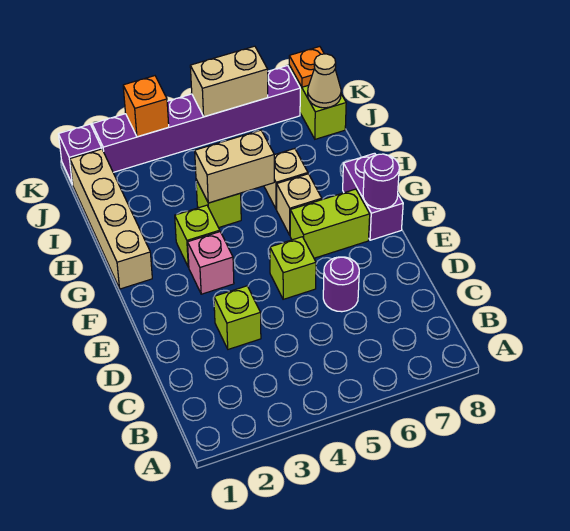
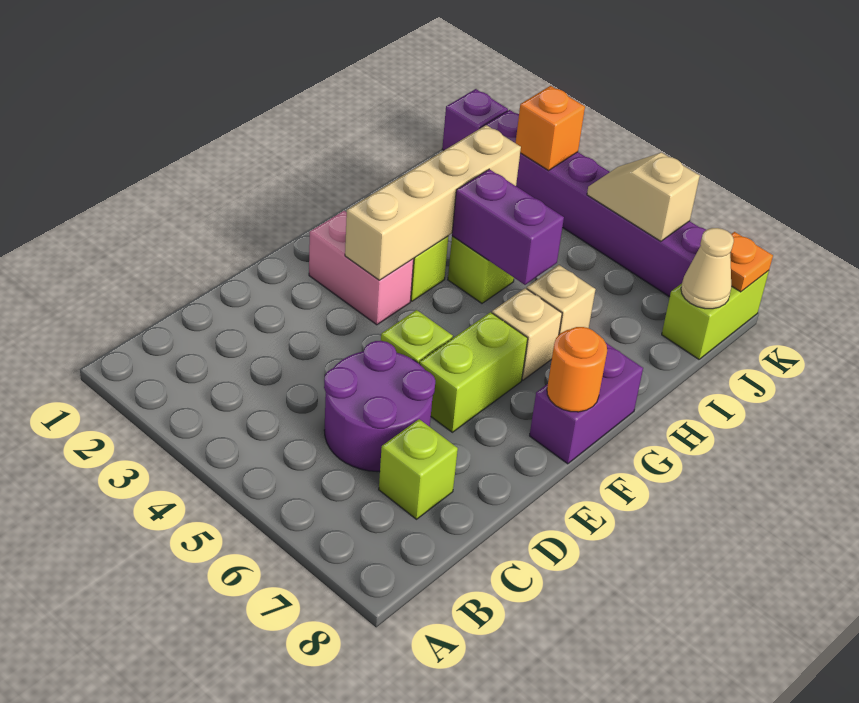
lime brick D3 level 1 -> lime brick C7 level 1
purple round brick D6 level 1 -> purple round brick C5:D6 level 1
pink brick F3 level 1 -> pink brick F2:F3 level 1
lime brick F6:F7 level 1 -> lime brick E6:F6 level 1
purple round brick F8 level 2 -> orange round brick F8 level 2
tan brick G1:J1 level 1 -> tan brick F3:I3 level 2
tan brick H4:H5 level 2 -> purple brick H4:H5 level 2
tan brick K5:K6 level 2 -> tan slope K5:K6 level 2 top 6

